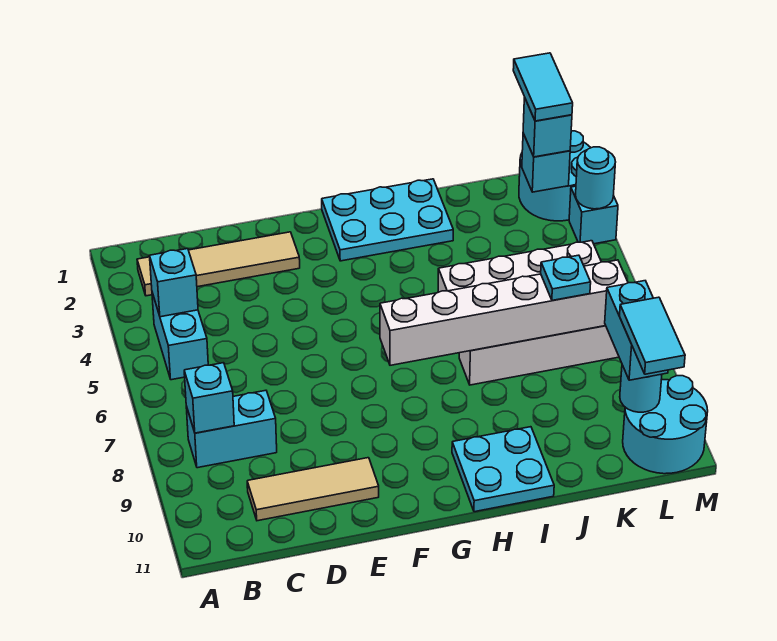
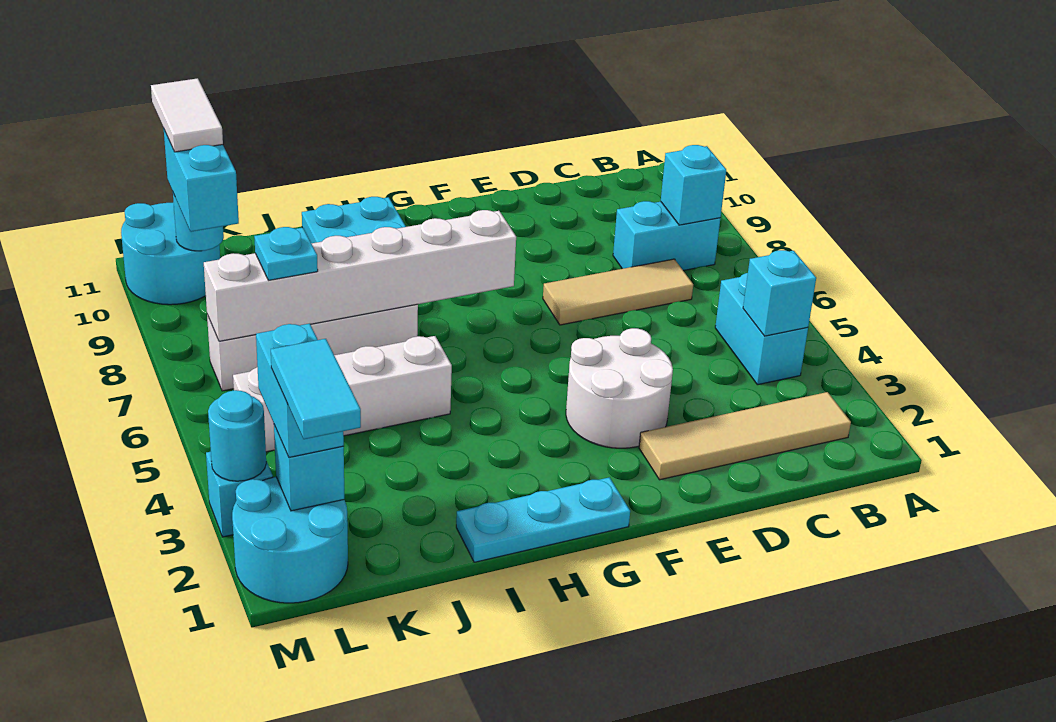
tan tile C10:E10 level 1 -> tan tile C7:E7 level 1
none -> white round brick E3:F4 level 1
cyan plate G1:I2 level 1 -> cyan plate G1:I1 level 1
cyan brick L2 level 3 -> cyan brick L2:L3 level 3
cyan tile L10:L11 level 4 -> white tile L10:L11 level 4

